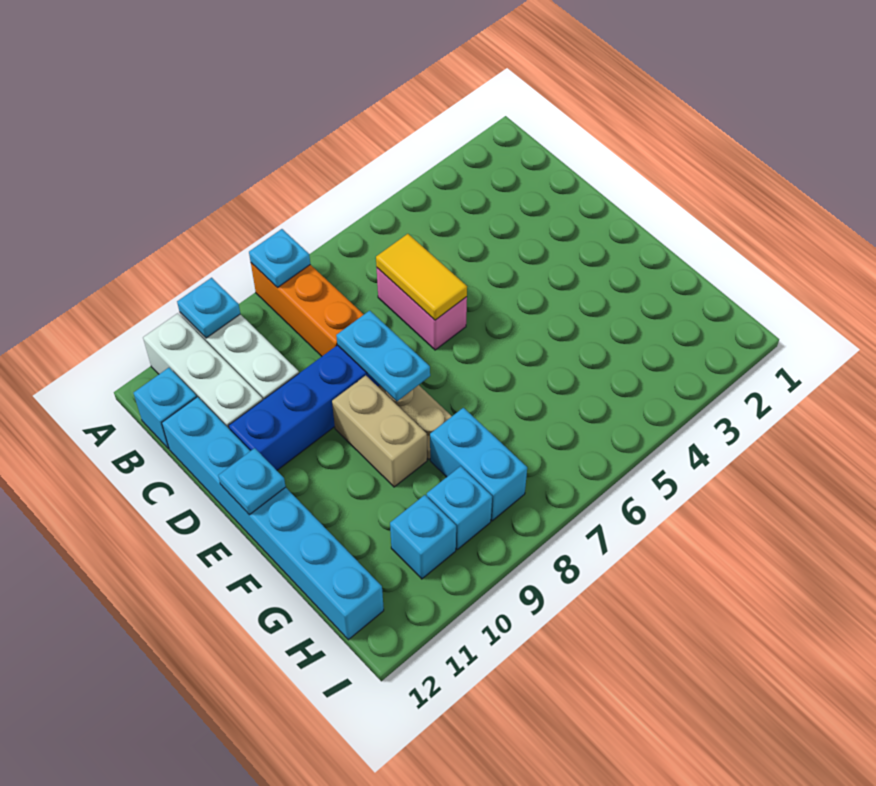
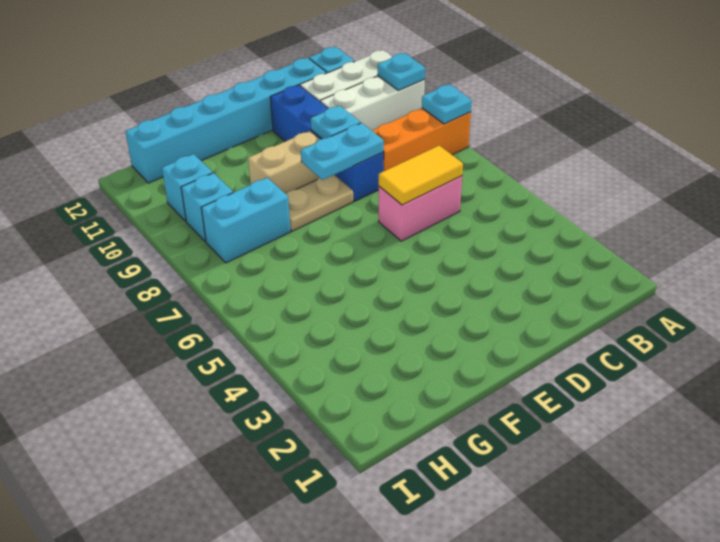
cyan plate E12 level 2 -> cyan plate D9 level 2

